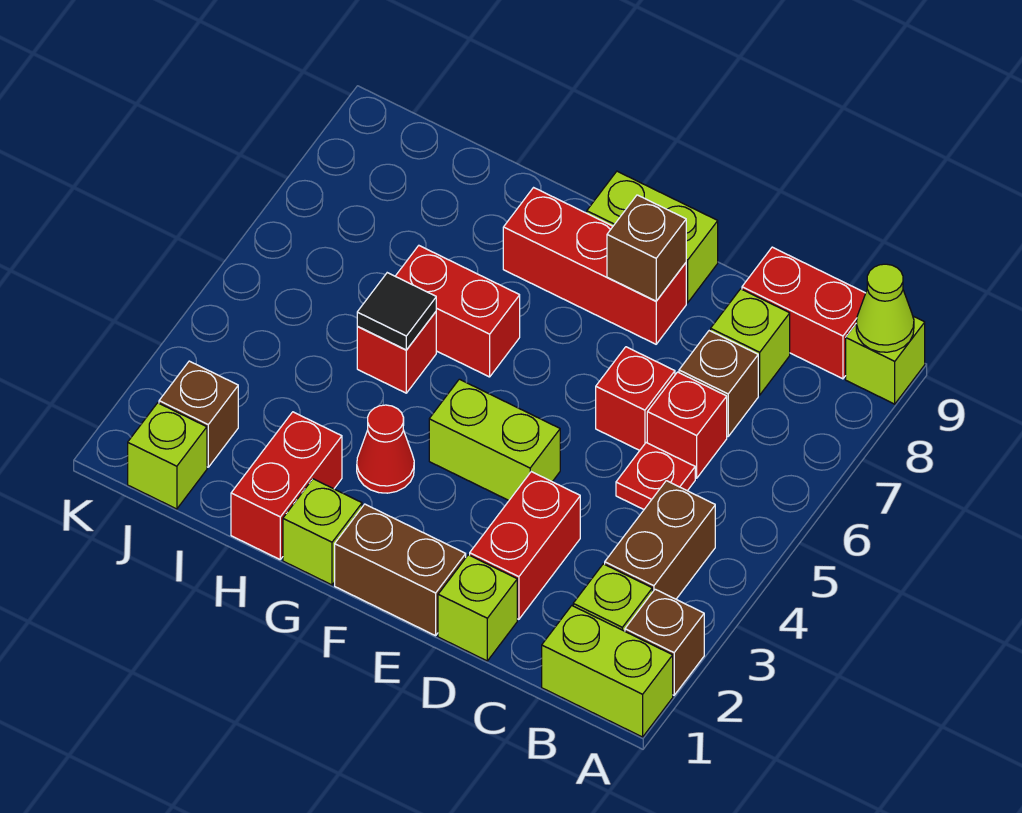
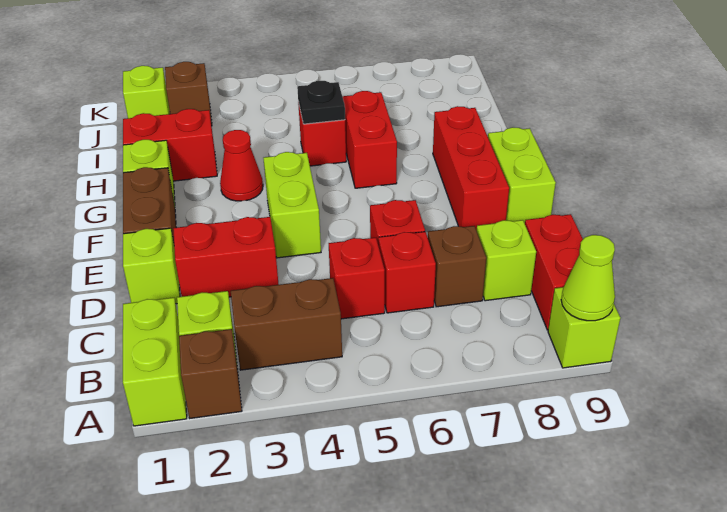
red plate C5 level 1 -> red brick C5 level 1
brown brick E8 level 2 -> none
black tile H5 level 2 -> black plate H5 level 2

